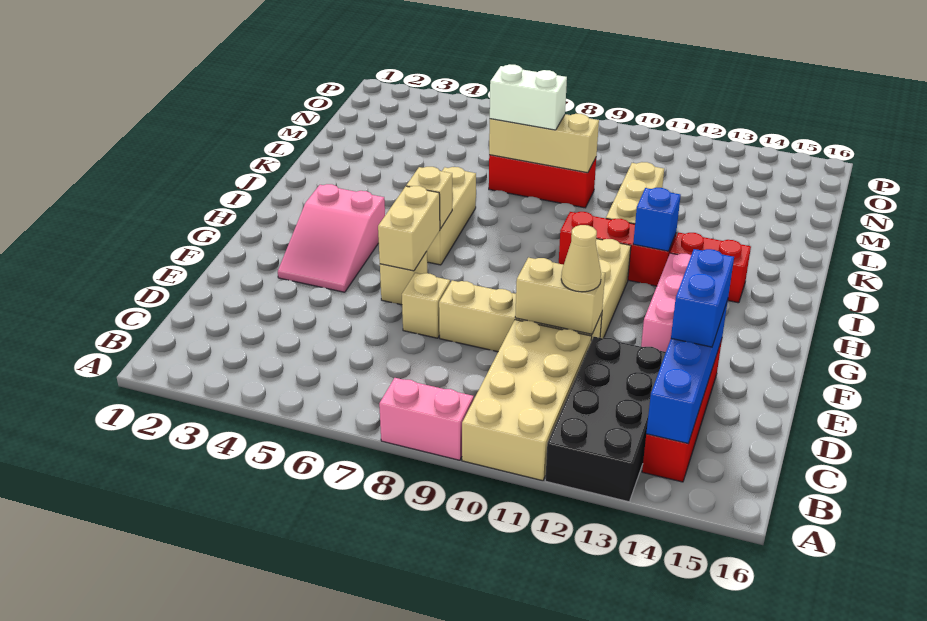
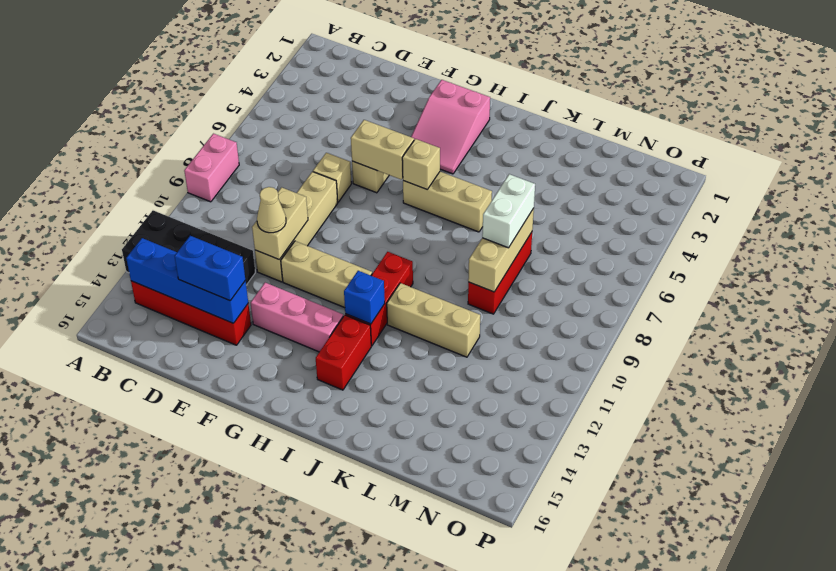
tan brick A10:D11 level 1 -> none
pink slope F3:H4 level 1 top H -> pink slope G2:H4 level 1 top 2

